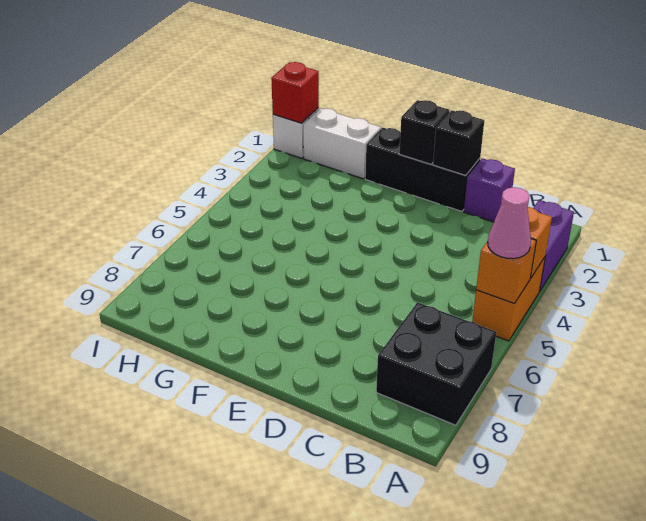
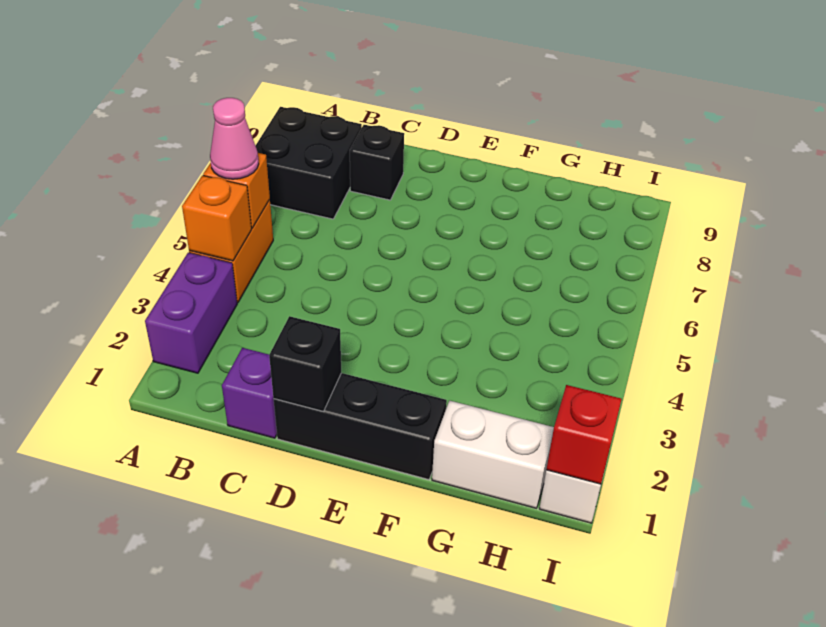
black brick E1 level 2 -> black brick C8 level 1

